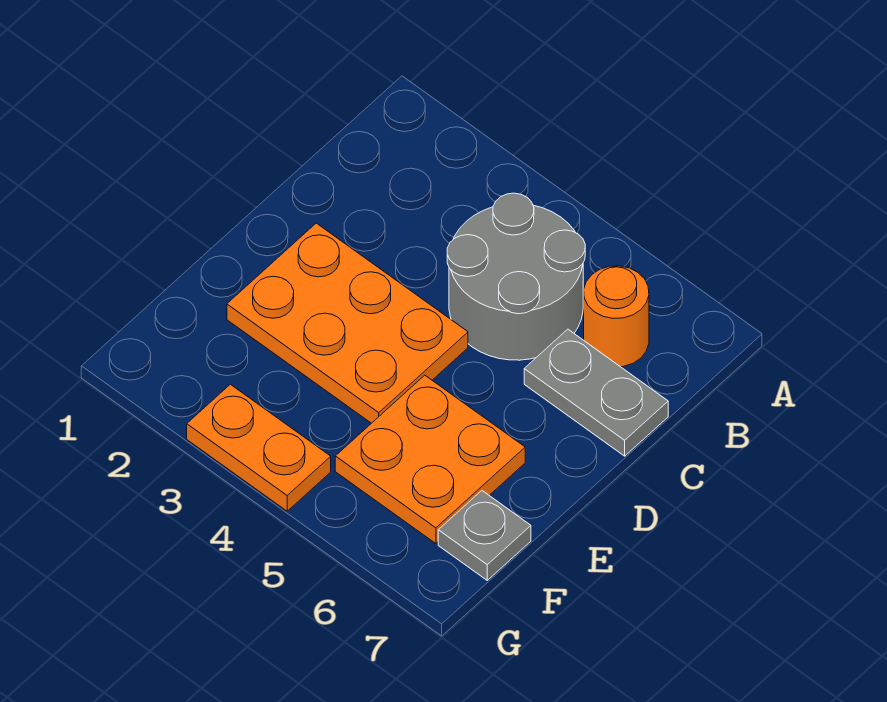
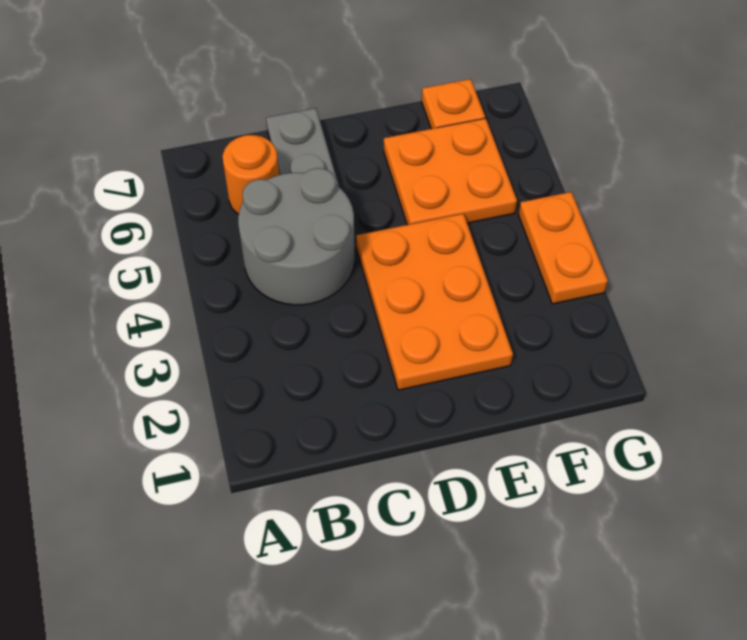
grey plate F7 level 1 -> orange plate F7 level 1

